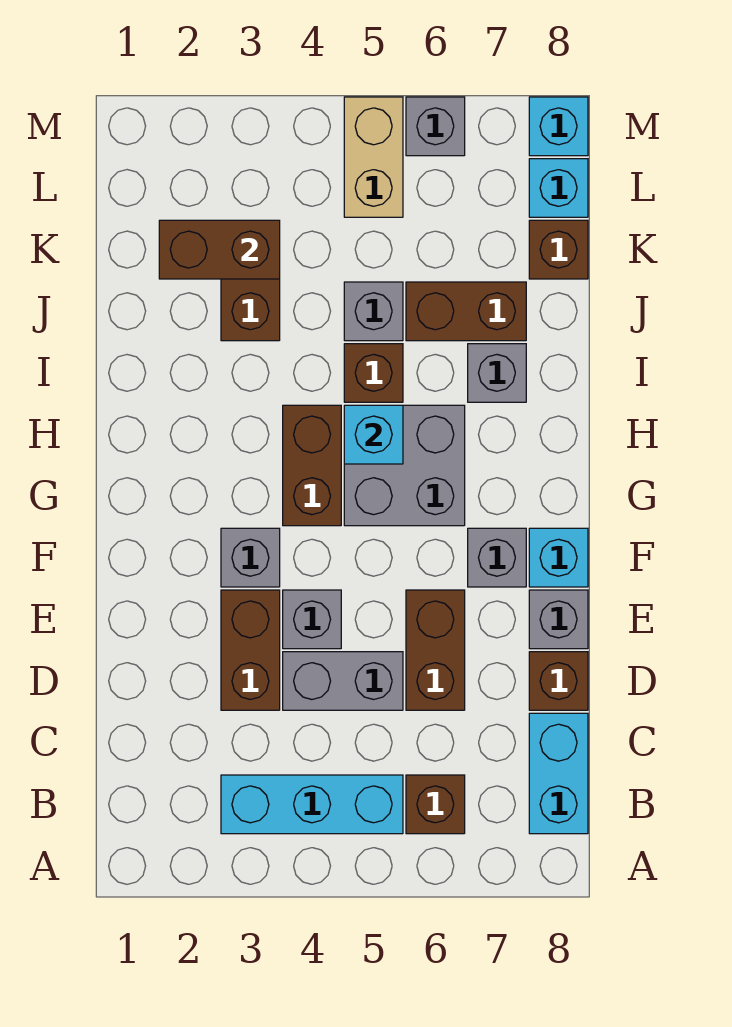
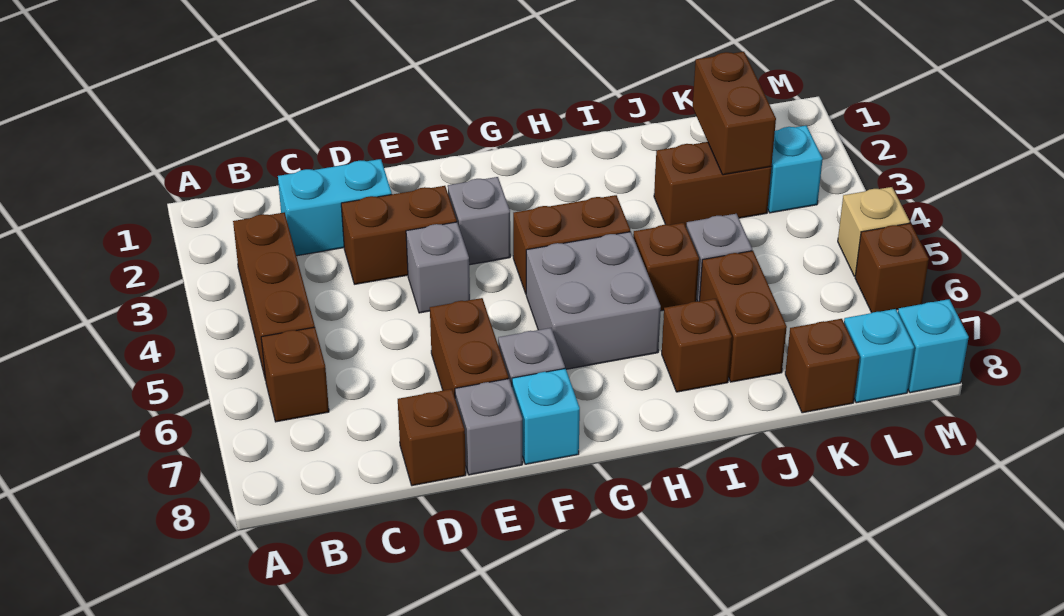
cyan brick B3:B5 level 1 -> brown brick B3:B5 level 1
cyan brick B8:C8 level 1 -> cyan brick C2:D2 level 1
grey brick D4:D5 level 1 -> none
brown brick D6:E6 level 1 -> brown brick E6:E7 level 1
cyan brick H5 level 2 -> cyan brick L3 level 1
grey brick I7 level 1 -> brown brick I7 level 1
tan brick L5:M5 level 1 -> tan brick M5 level 1
grey brick M6 level 1 -> brown brick M6 level 1

